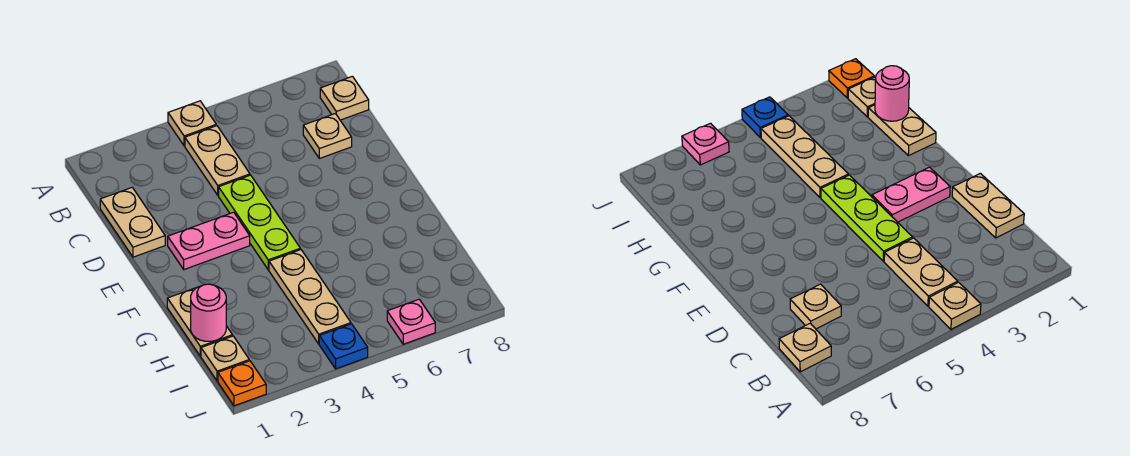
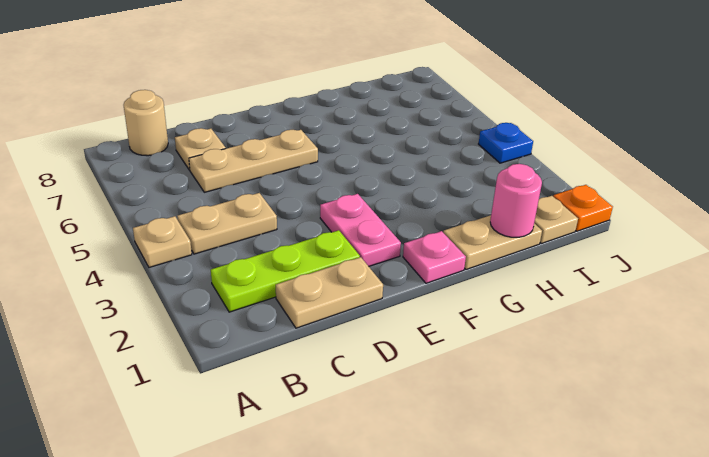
tan plate B8 level 1 -> tan round brick B8 level 1
lime plate D4:F4 level 1 -> lime plate B2:D2 level 1
tan plate G4:I4 level 1 -> tan plate C6:E6 level 1
pink plate J6 level 1 -> pink plate F1 level 1

